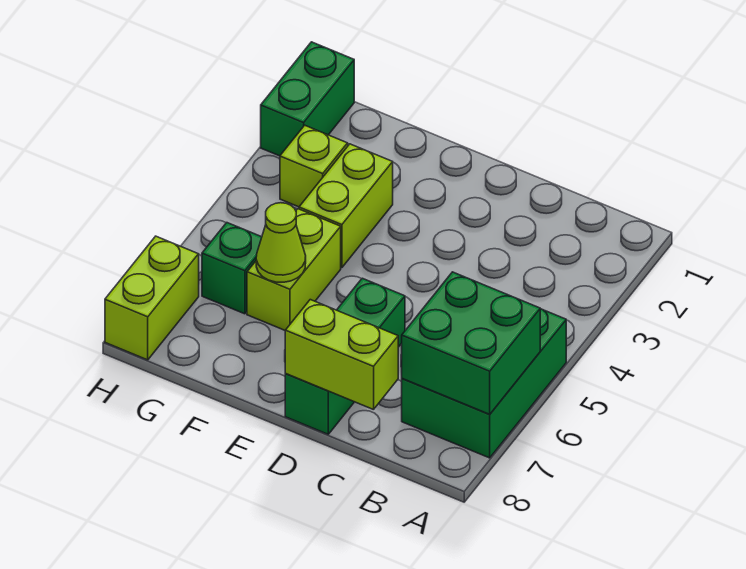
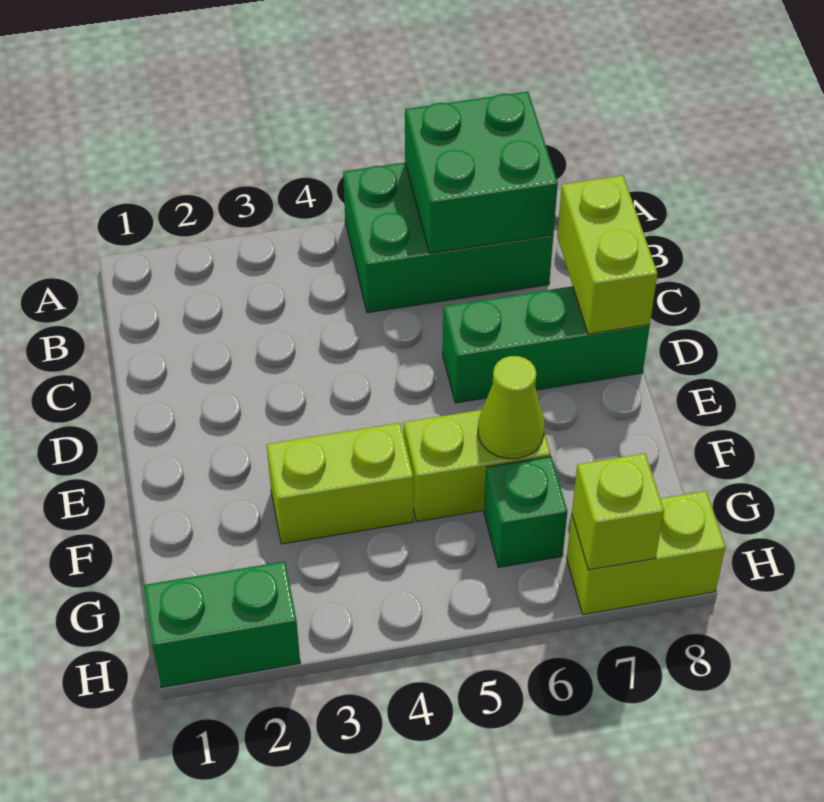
lime brick G3 level 1 -> lime brick H7 level 2

